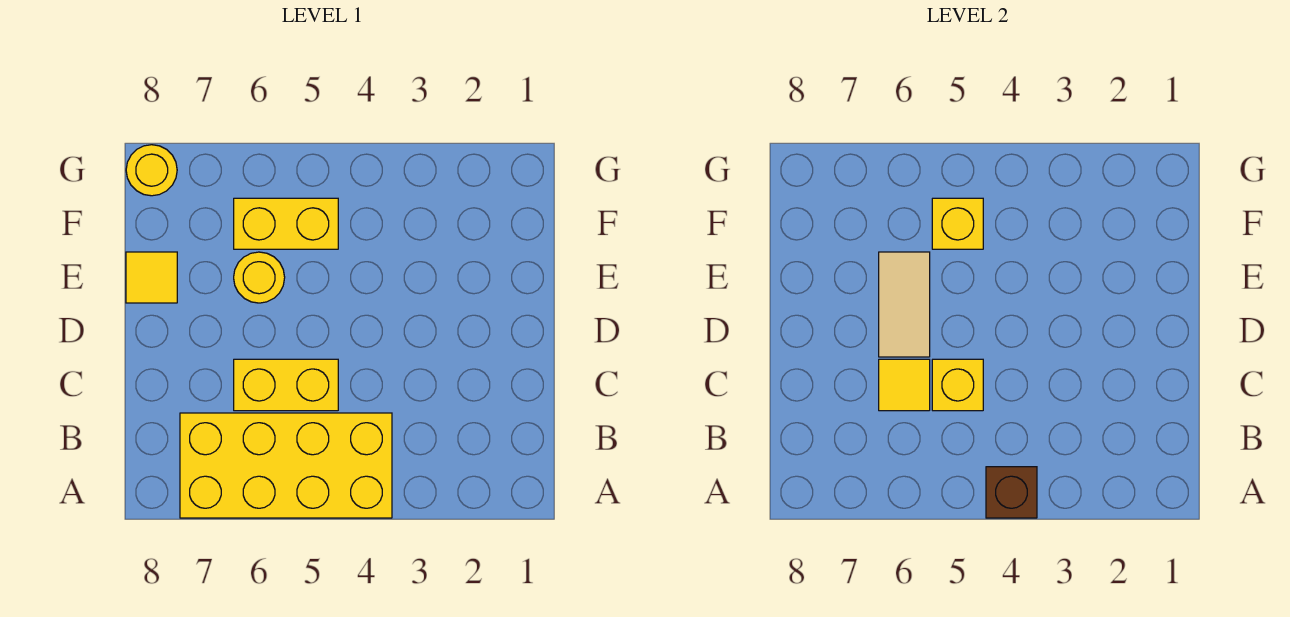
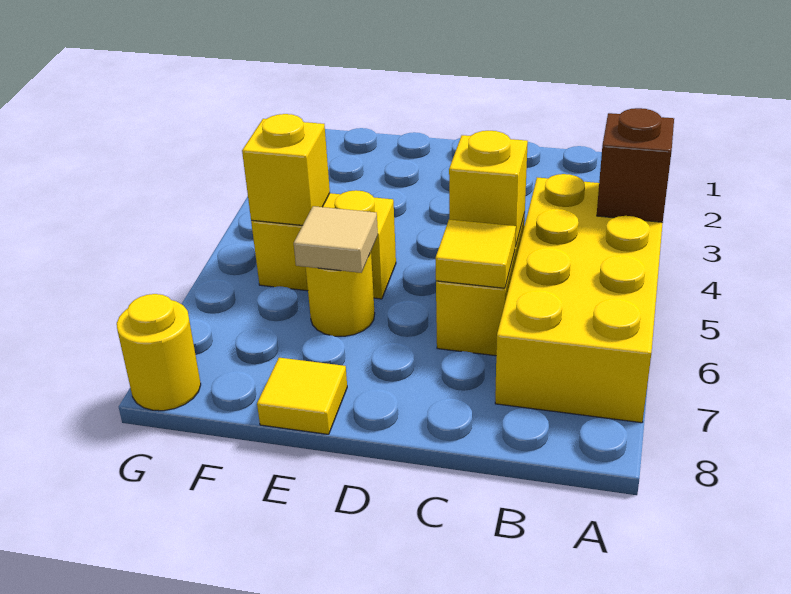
tan tile D6:E6 level 2 -> tan tile E6 level 2
yellow brick F5:F6 level 1 -> yellow brick E5:F5 level 1

